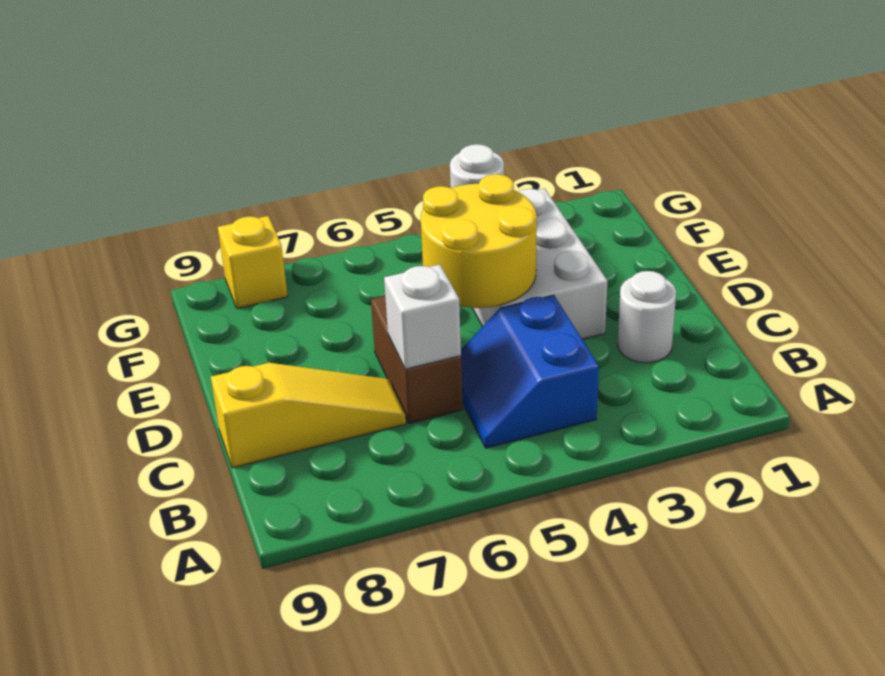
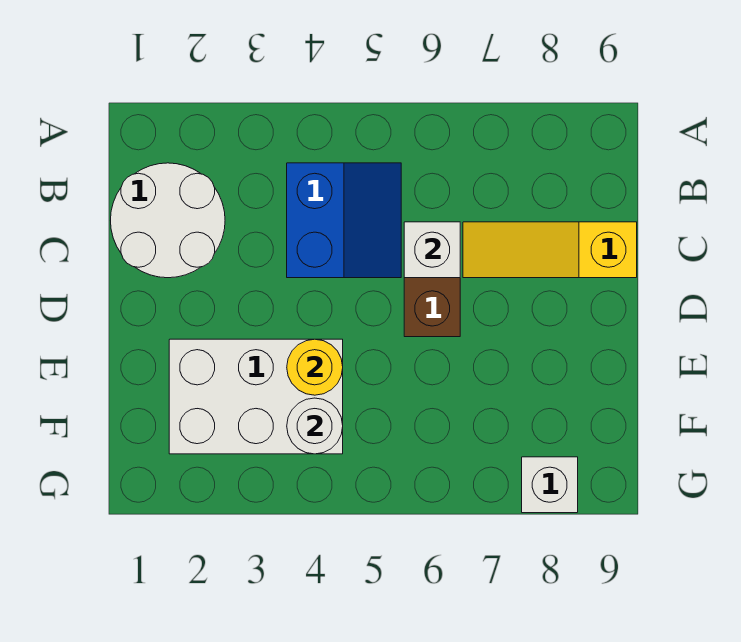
white round brick C2 level 1 -> white round brick B1:C2 level 1
white brick D3:F4 level 1 -> white brick E2:F4 level 1
yellow round brick D4:E5 level 2 -> yellow round brick E4 level 2
yellow brick G8 level 1 -> white brick G8 level 1

